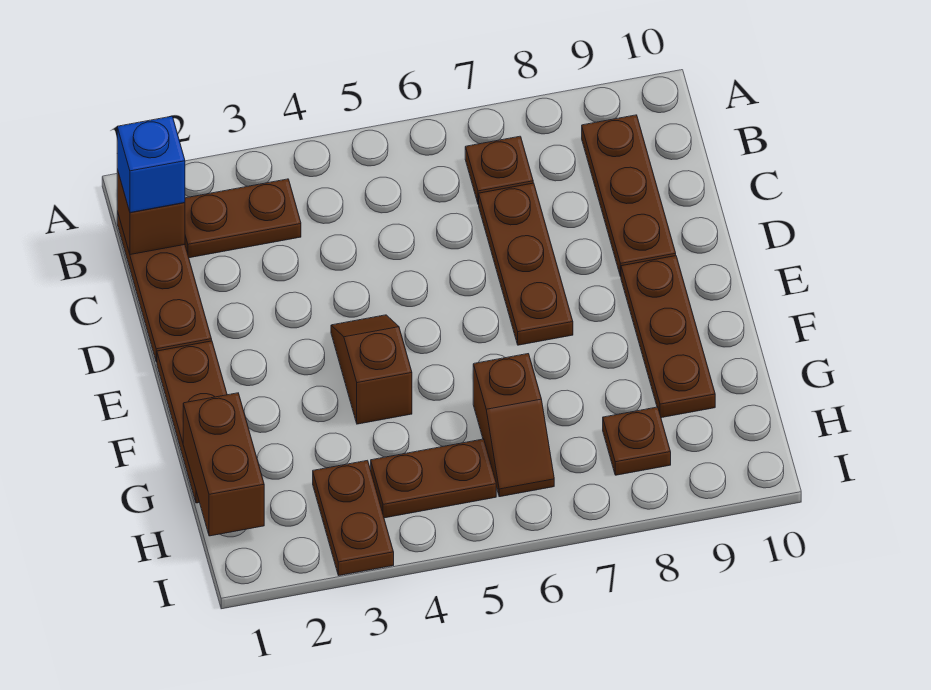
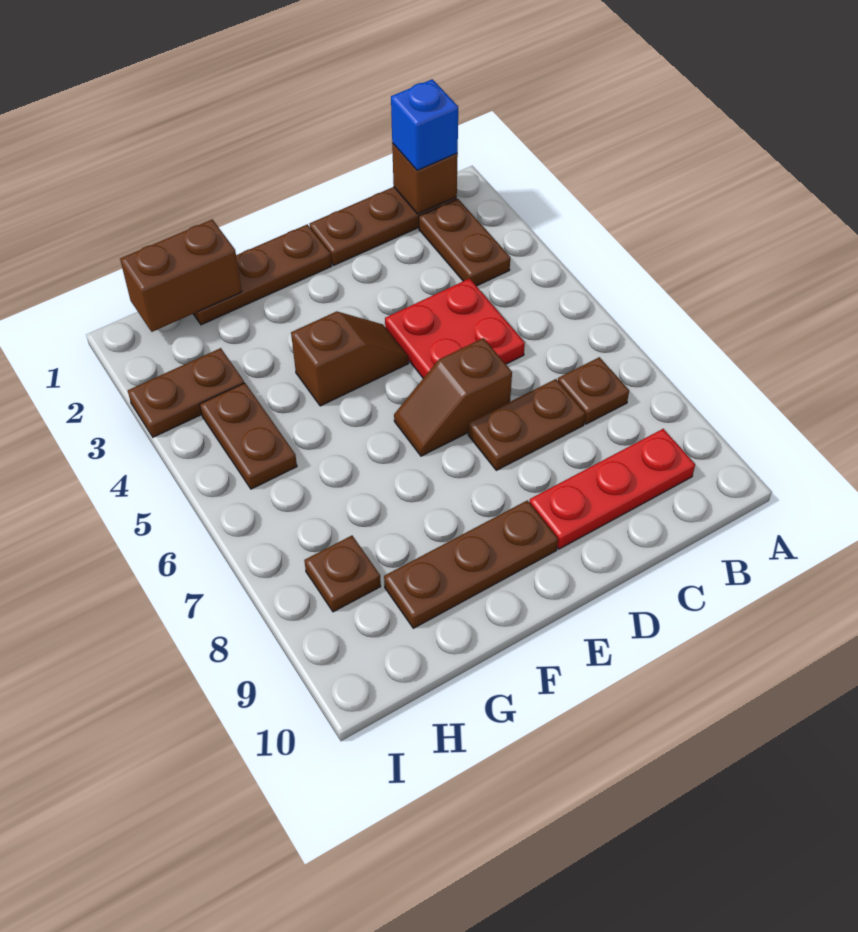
brown plate B9:D9 level 1 -> red plate B9:D9 level 1
none -> red plate C4:D5 level 1
brown plate C7:E7 level 1 -> brown plate C7:D7 level 1
brown slope G6:H6 level 1 top G -> brown slope D6:E6 level 1 top D

